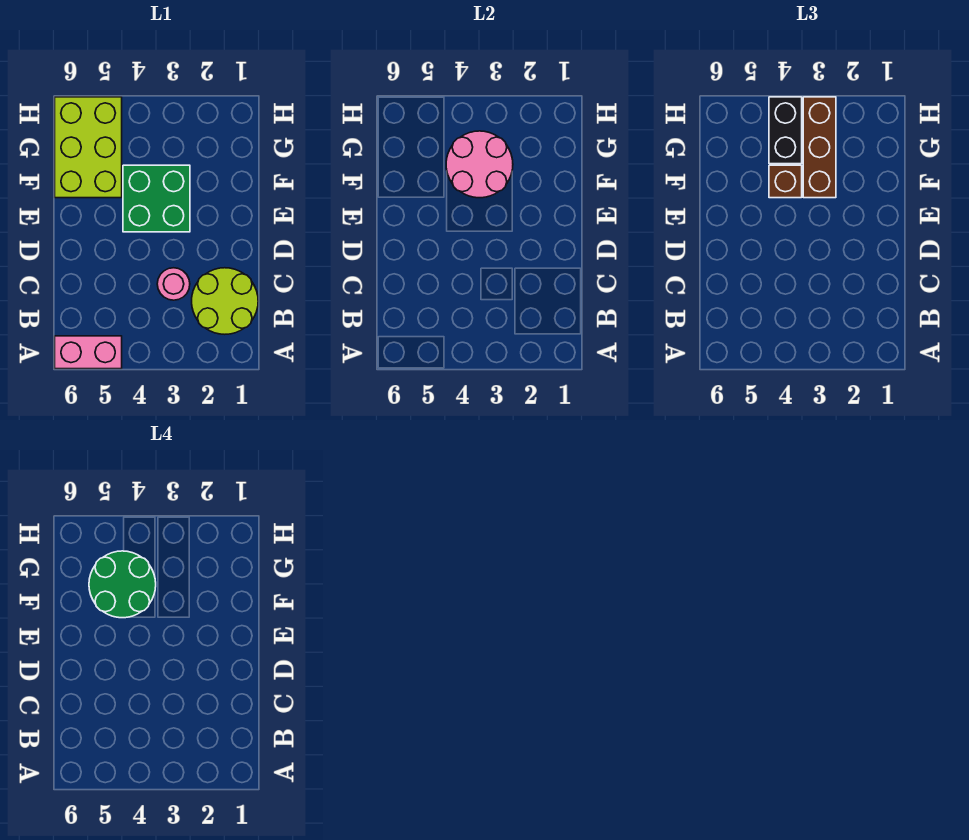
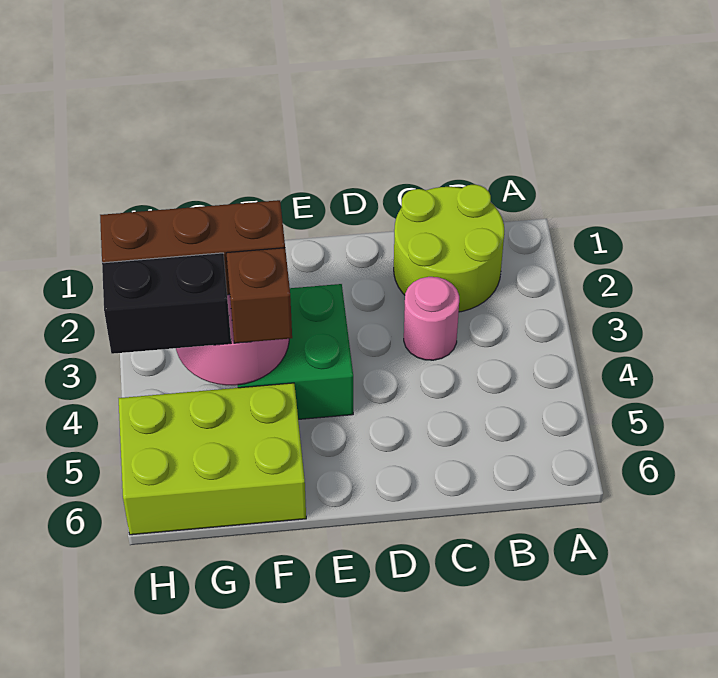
pink brick A5:A6 level 1 -> none
green round brick F4:G5 level 4 -> none

